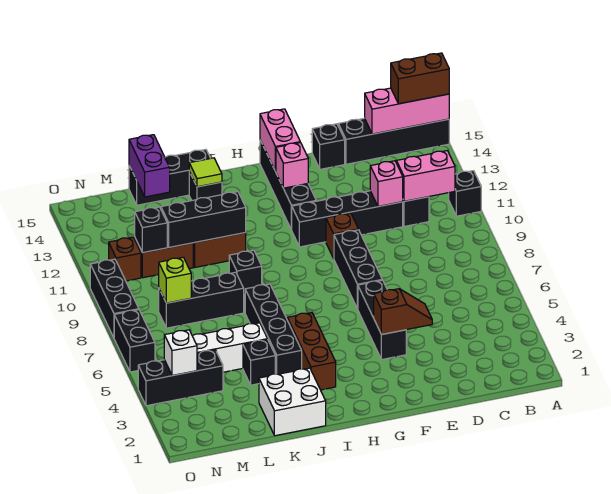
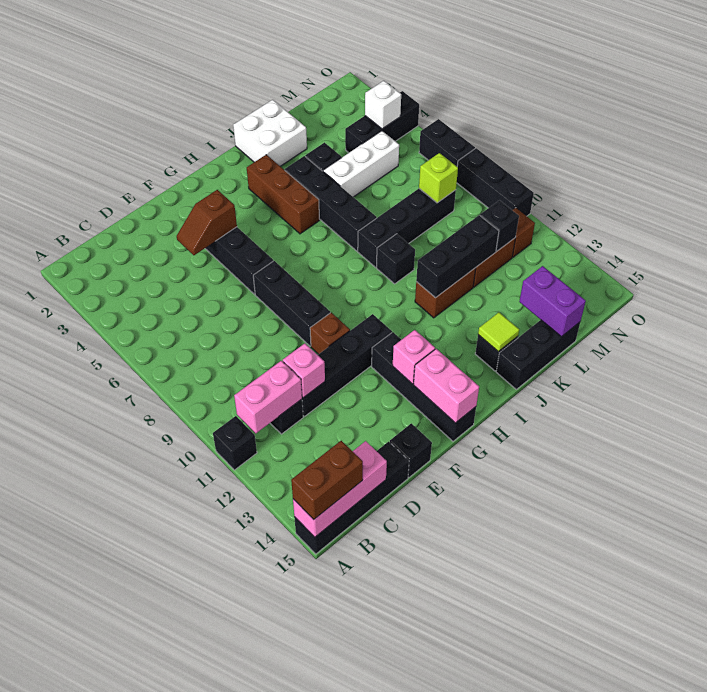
black brick K8:M8 level 1 -> black brick J8:M8 level 1

